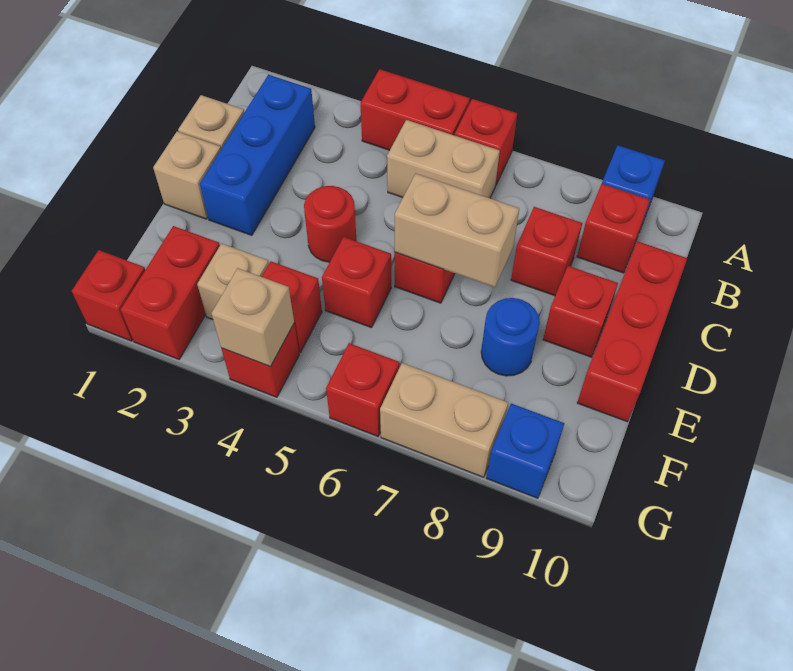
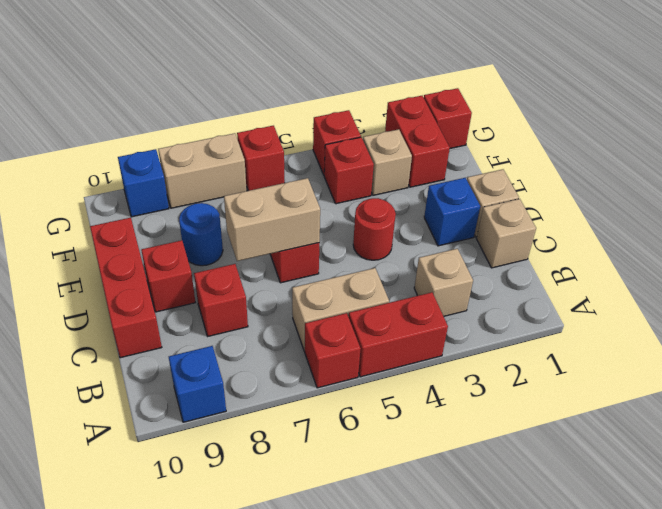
blue brick B2:D2 level 1 -> blue brick D2 level 1
red brick B9 level 1 -> none
red brick E5 level 1 -> none
tan brick G4 level 2 -> tan brick B3 level 1

